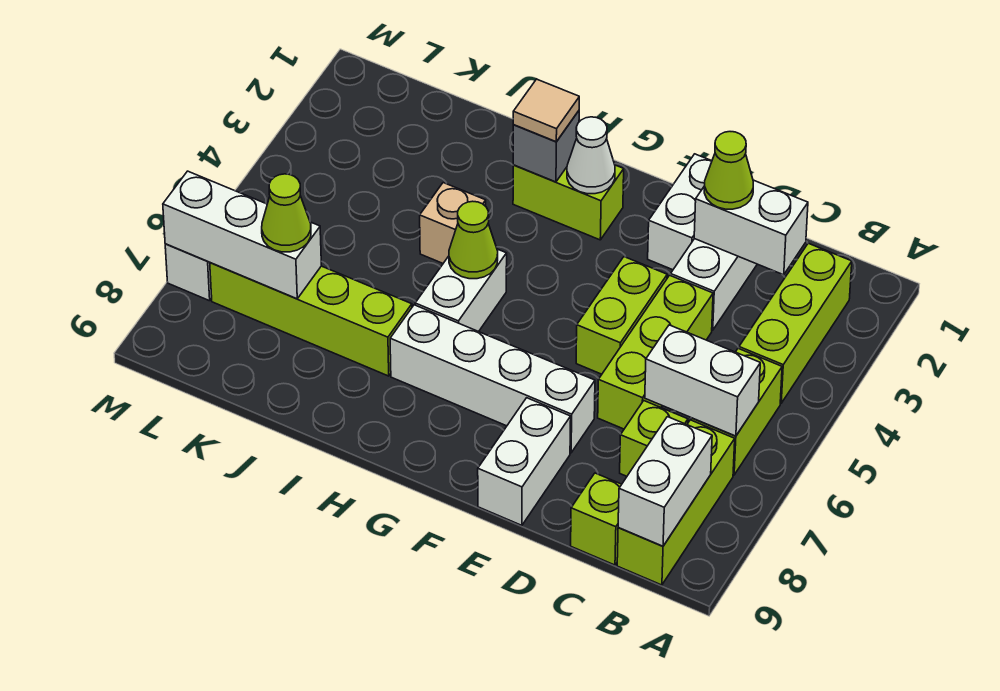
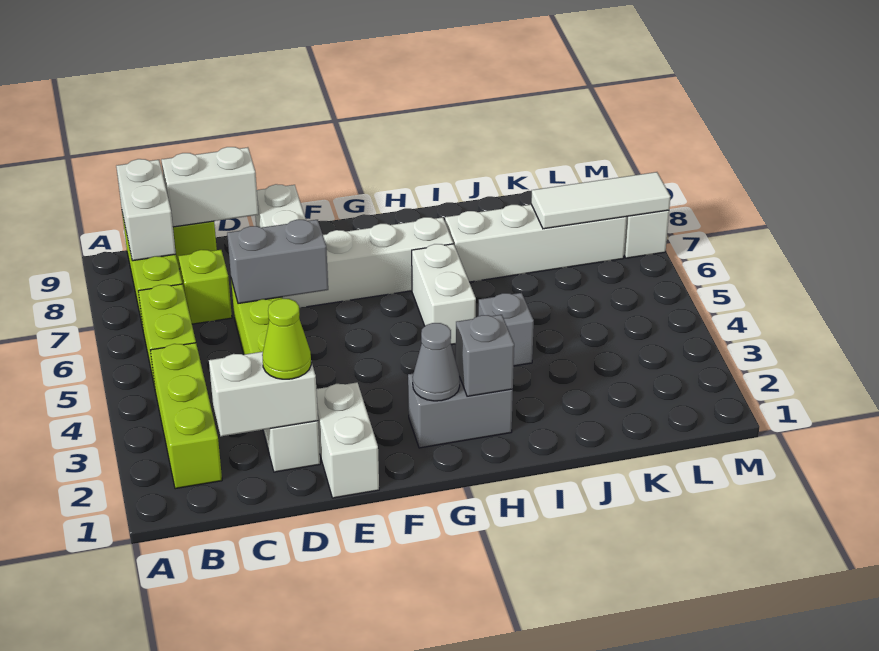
white brick B6:C6 level 2 -> white brick C9:D9 level 2
none -> grey brick D6:E6 level 2
lime brick E4:E5 level 1 -> none
lime brick G2:H2 level 1 -> grey brick G2:H2 level 1
white cone G2 level 2 -> grey cone G2 level 2
tan tile H2 level 3 -> none
lime cone H5 level 2 -> none
tan brick I4 level 1 -> grey brick I4 level 1
lime brick I7:L7 level 1 -> white brick I7:L7 level 1
white brick K7:M7 level 2 -> white tile K7:M7 level 2
lime cone K7 level 3 -> none

